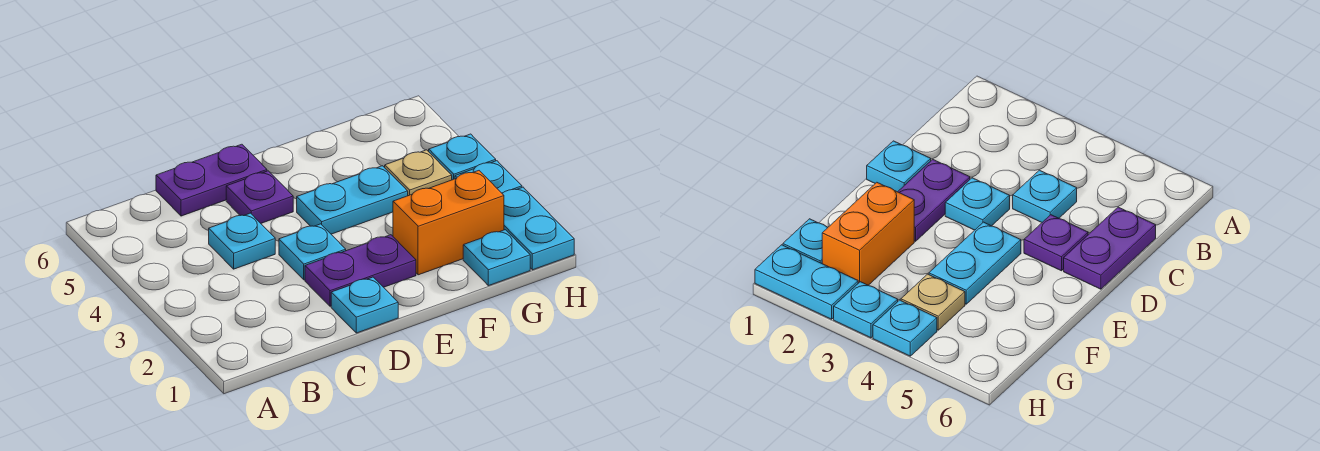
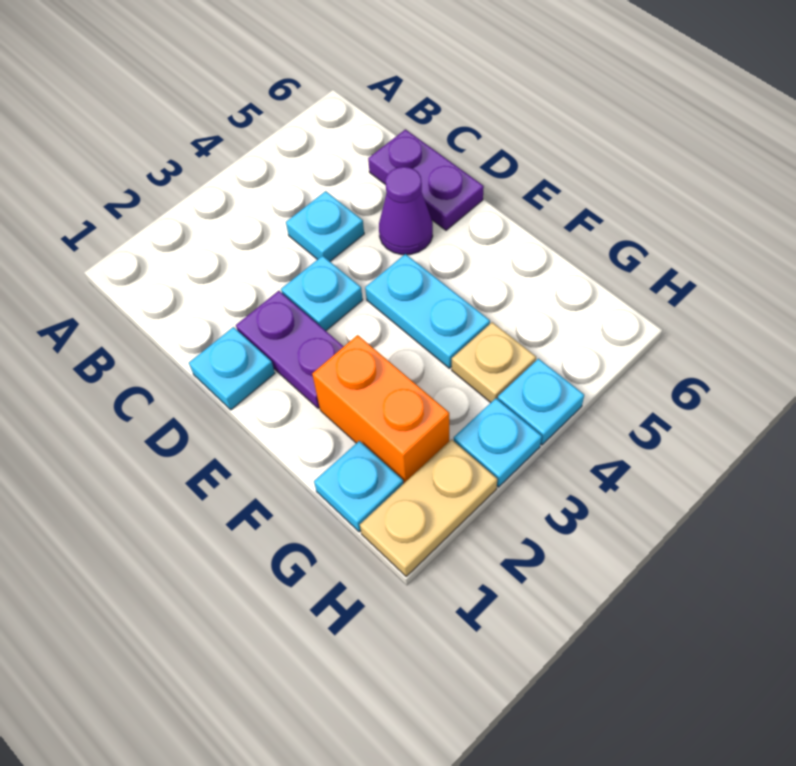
purple plate D5 level 1 -> purple cone D5 level 1
cyan plate H1:H2 level 1 -> tan plate H1:H2 level 1

